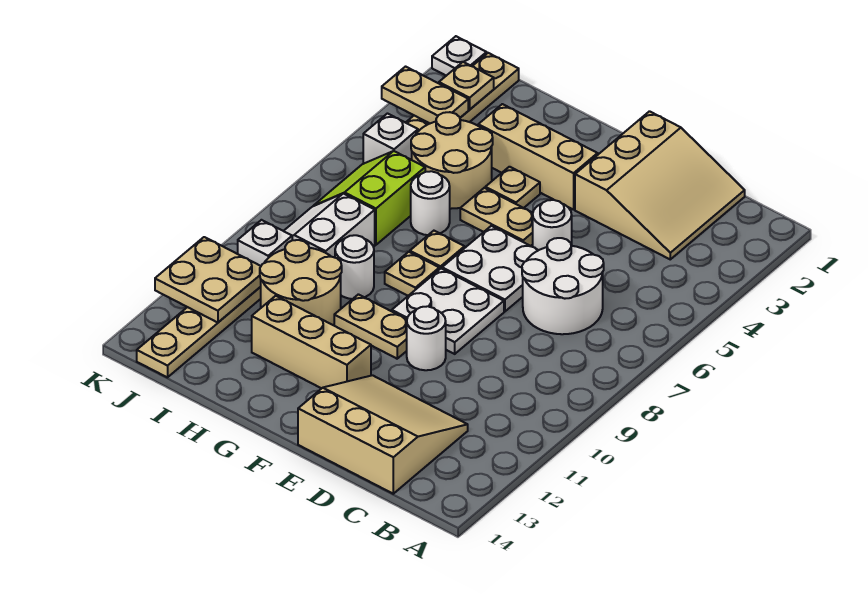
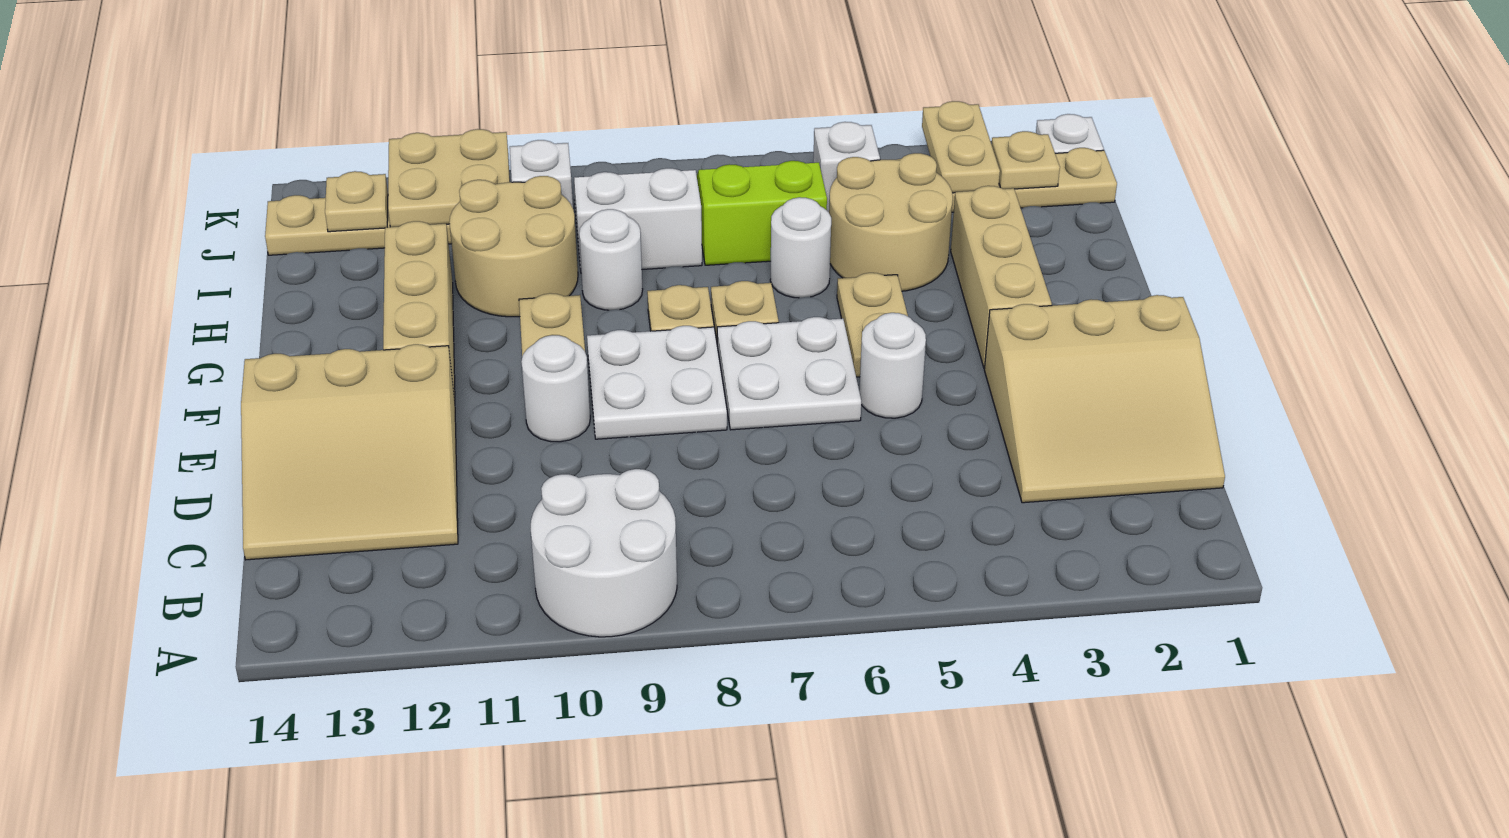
white round brick C6:D7 level 1 -> white round brick A9:B10 level 1
tan slope C12:E14 level 1 top 14 -> tan slope C12:E14 level 1 top E
tan plate G4 level 1 -> tan plate J13 level 2

